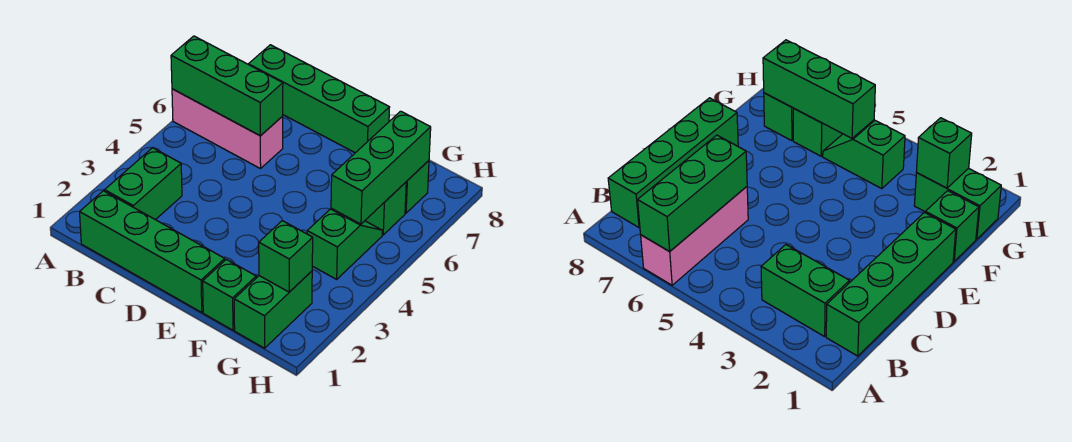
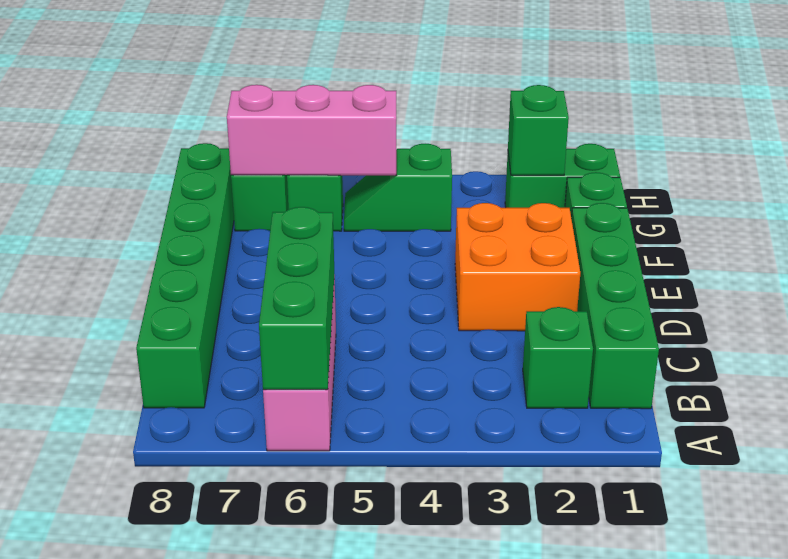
green brick B2:B3 level 1 -> green brick B2 level 1
green brick B8:E8 level 1 -> green brick B8:G8 level 1
none -> orange brick D2:E3 level 1
green brick G5:G7 level 2 -> pink brick G5:G7 level 2

